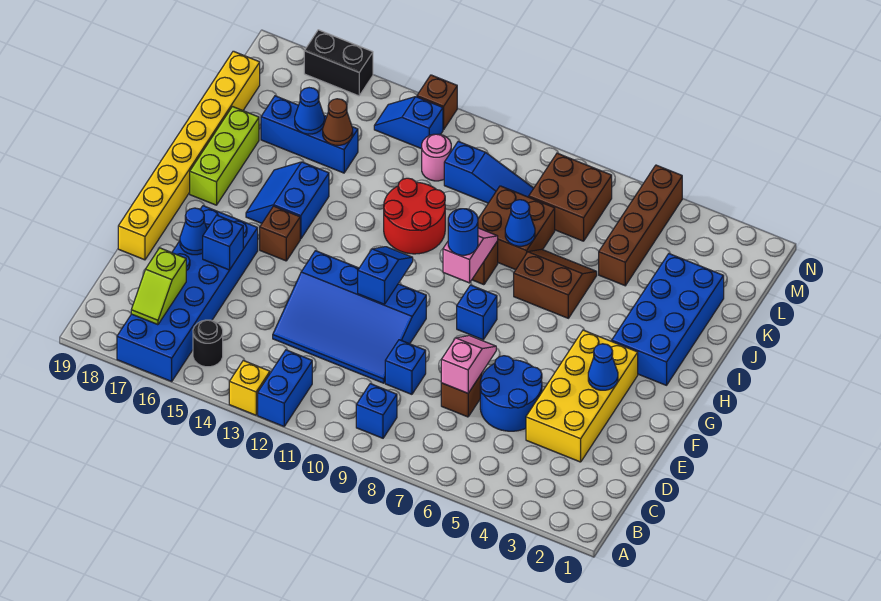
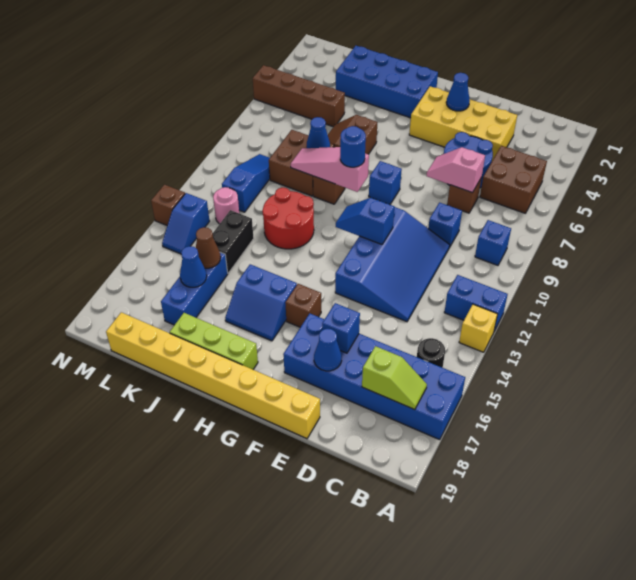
pink slope H9:I9 level 2 top H -> pink slope H9:J9 level 2 top H
brown brick L7:M8 level 1 -> brown brick B5:C6 level 1
black brick N16:N17 level 1 -> black brick K13:K14 level 1

